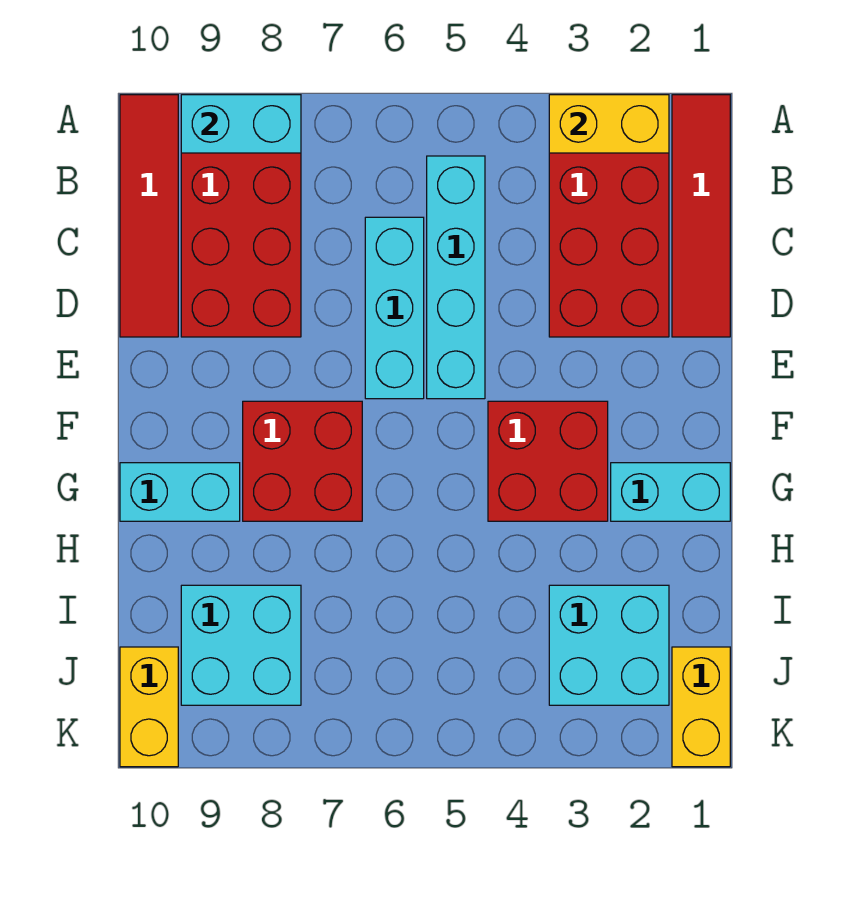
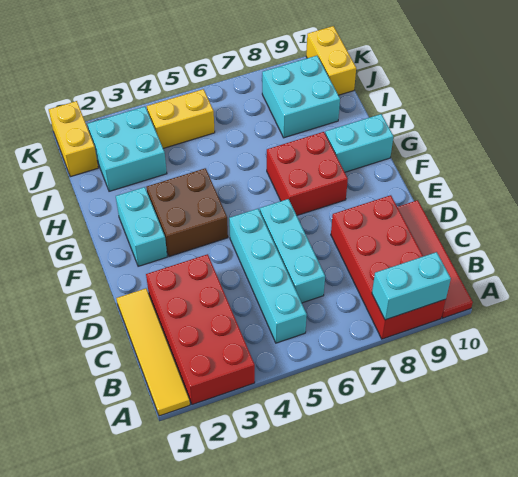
red tile A1:D1 level 1 -> yellow tile A1:D1 level 1
yellow brick A2:A3 level 2 -> yellow brick J4:J5 level 1
red brick F3:G4 level 1 -> brown brick F3:G4 level 1
cyan brick G1:G2 level 1 -> cyan brick F2:G2 level 1

